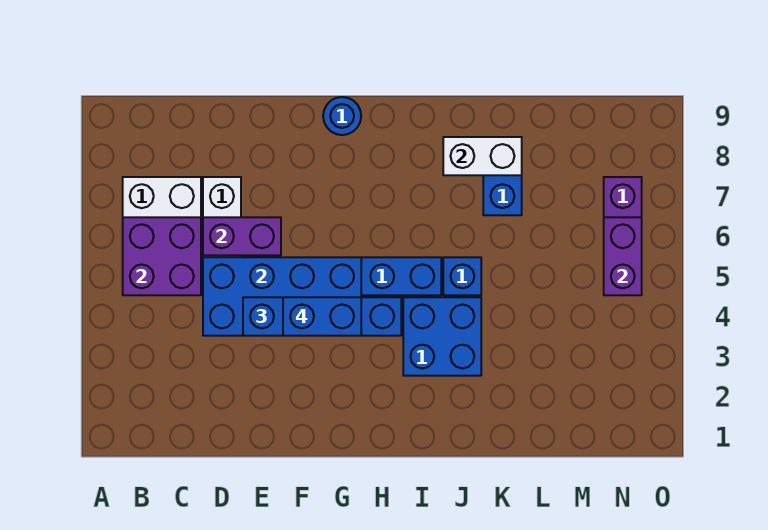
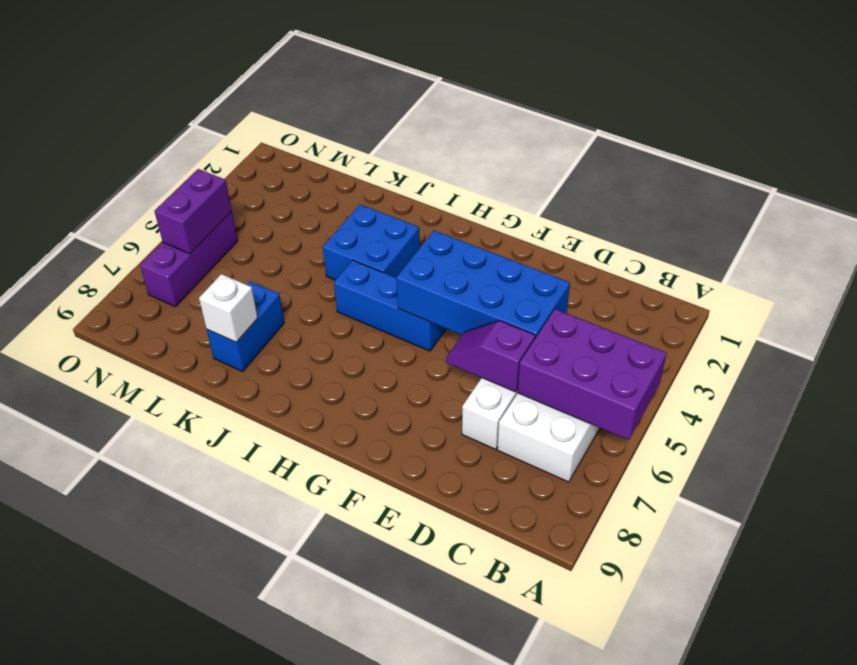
purple brick B5:C6 level 2 -> purple brick A5:C6 level 2
purple brick D6:E6 level 2 -> purple slope D6:E6 level 2 top D
blue brick E4:H4 level 3 -> none
blue brick F4:G4 level 4 -> none
blue round brick G9 level 1 -> none
blue brick J5 level 1 -> none
white brick J8:K8 level 2 -> white brick K8 level 2

